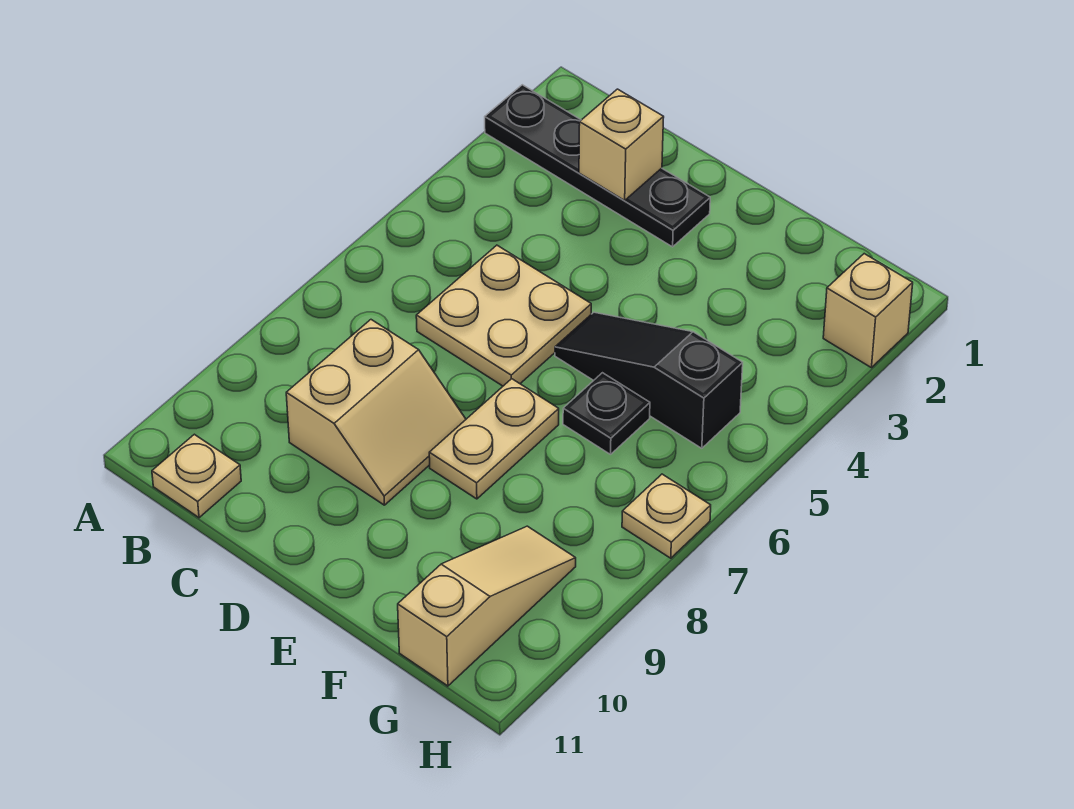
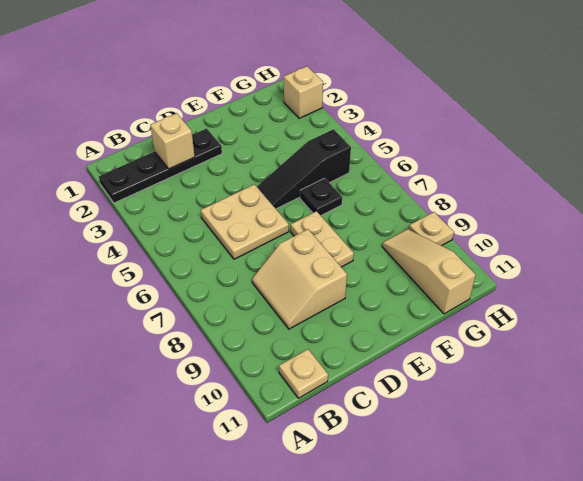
tan slope C8:D9 level 1 top C -> tan slope C8:D9 level 1 top D
tan plate H7 level 1 -> tan plate H9 level 1

